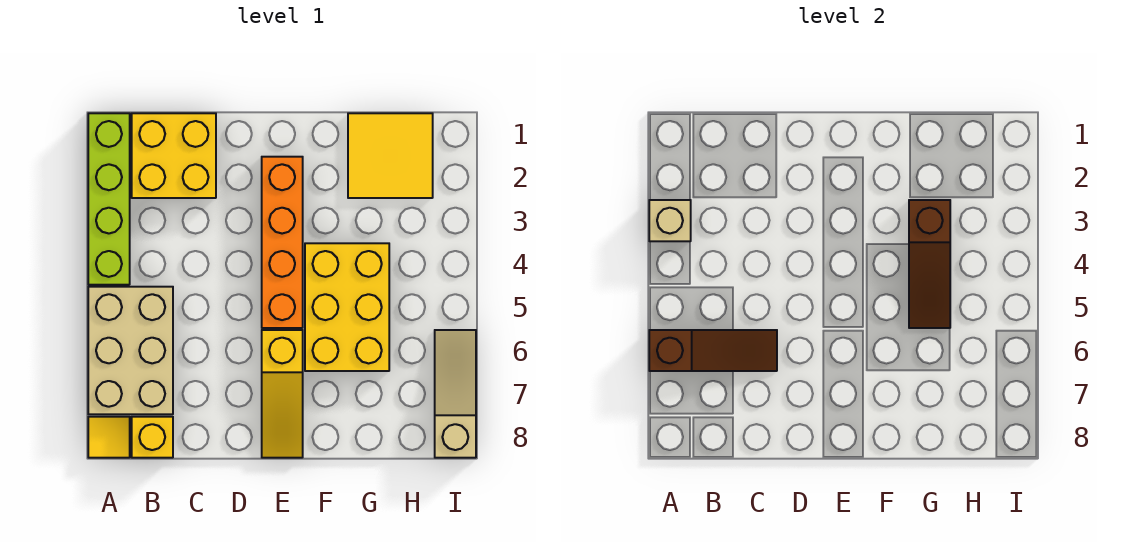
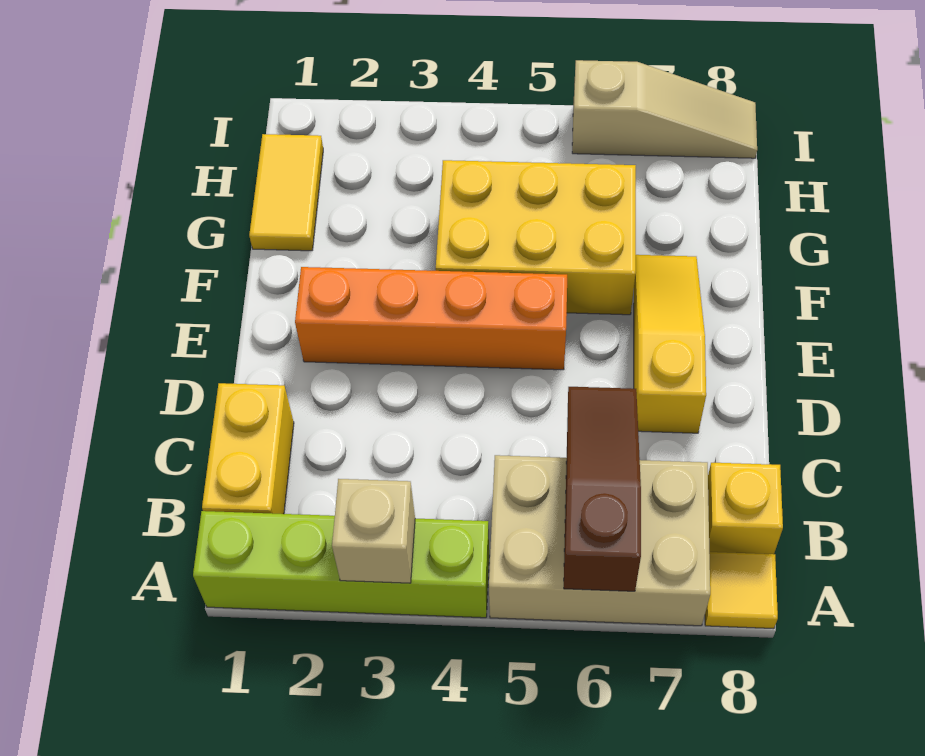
yellow brick B1:C2 level 1 -> yellow brick B1:C1 level 1
yellow slope E6:E8 level 1 top 6 -> yellow slope D7:F7 level 1 top D
yellow tile G1:H2 level 1 -> yellow tile G1:H1 level 1
brown slope G3:G5 level 2 top 3 -> none
tan slope I6:I8 level 1 top 8 -> tan slope I6:I8 level 1 top 6

